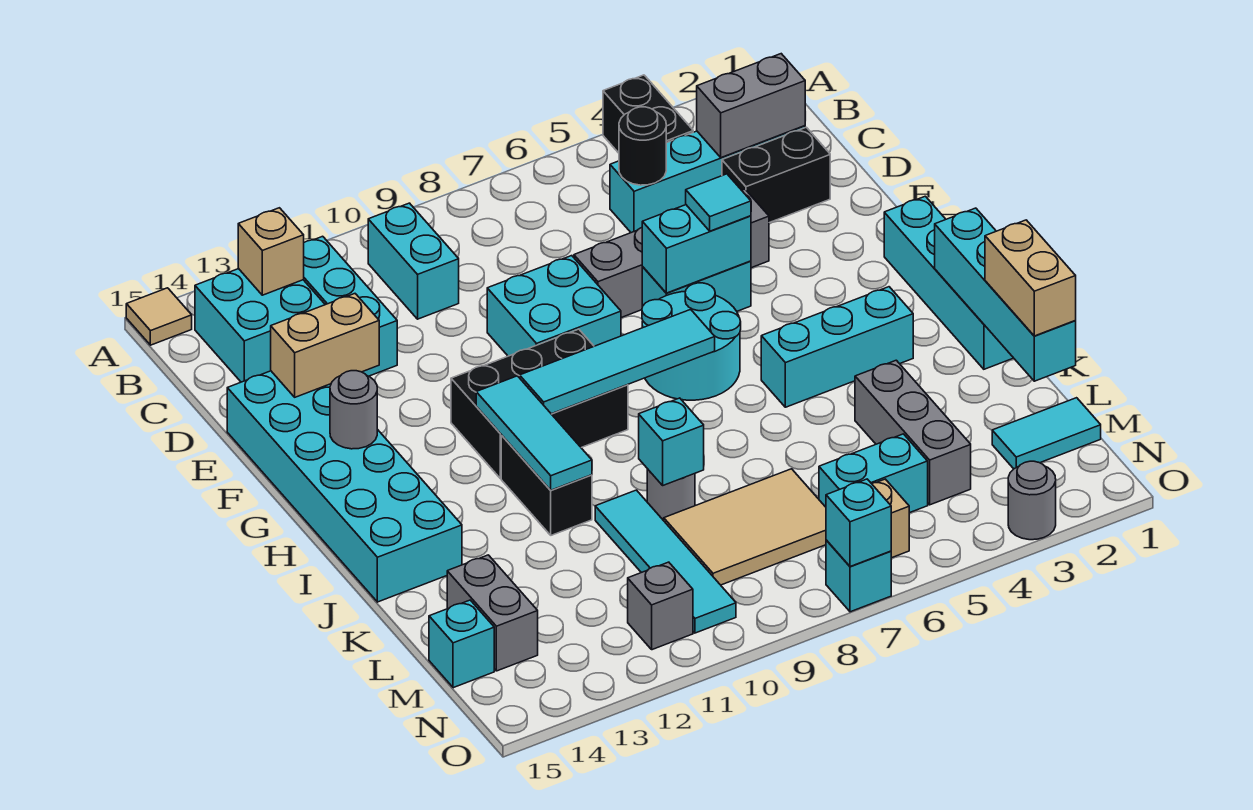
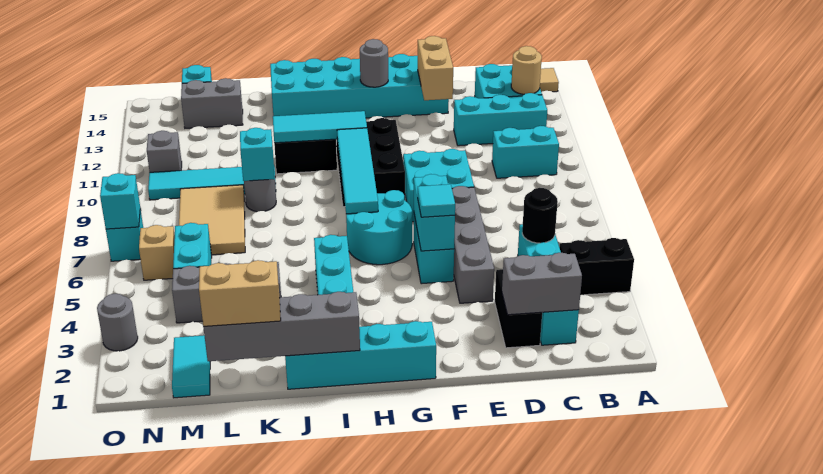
tan brick B13 level 2 -> tan round brick B13 level 2
grey brick C2:C3 level 2 -> grey brick C2:D2 level 2
cyan brick I1:L1 level 2 -> grey brick I1:L1 level 2

